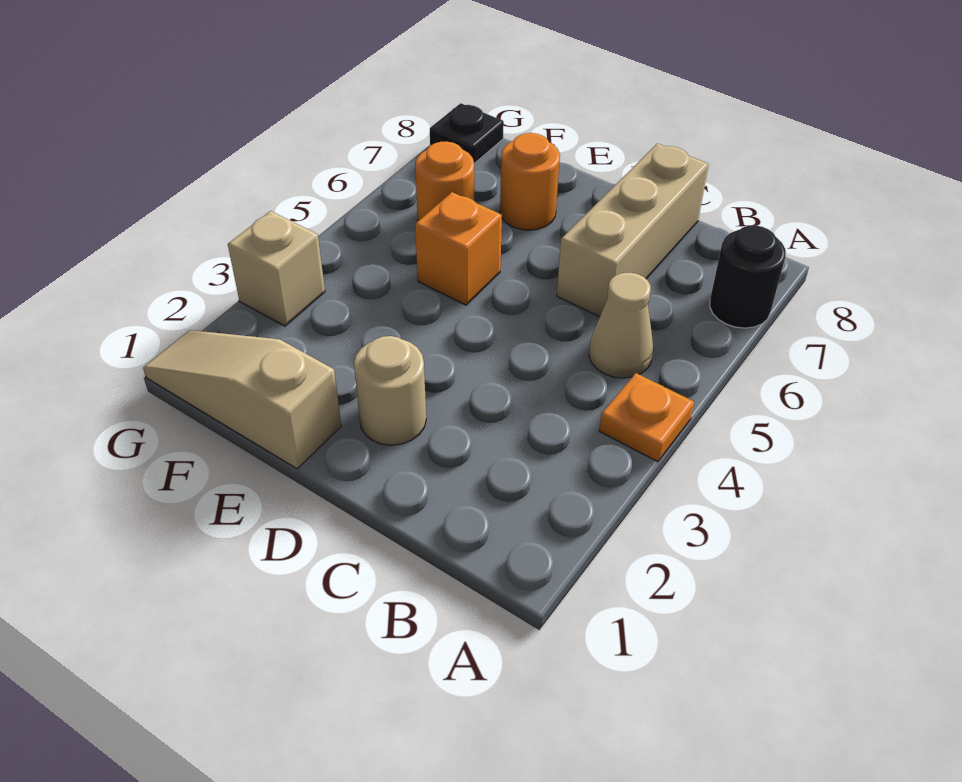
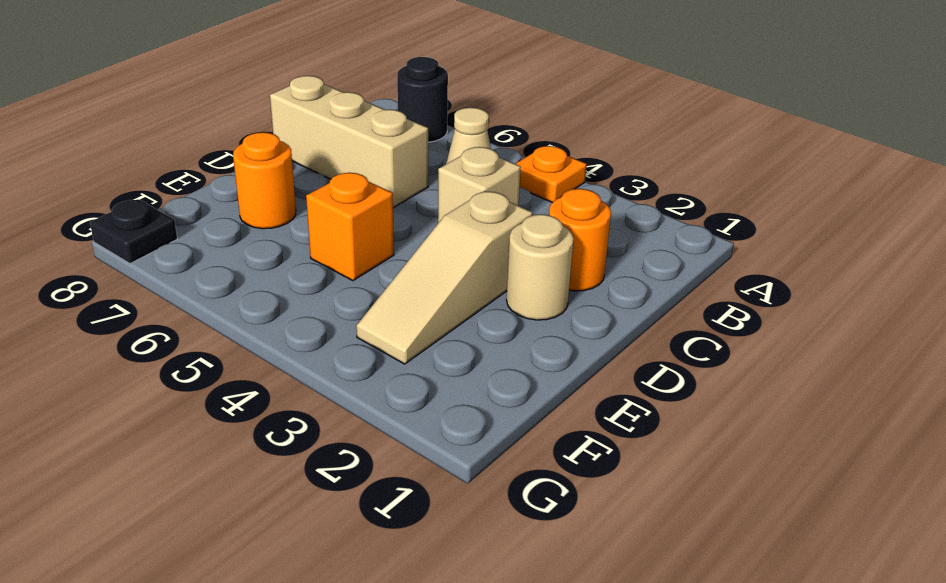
tan slope E1:G1 level 1 top E -> tan slope D3:F3 level 1 top D
orange round brick F6 level 1 -> orange round brick C2 level 1
tan brick G3 level 1 -> tan brick C4 level 1

